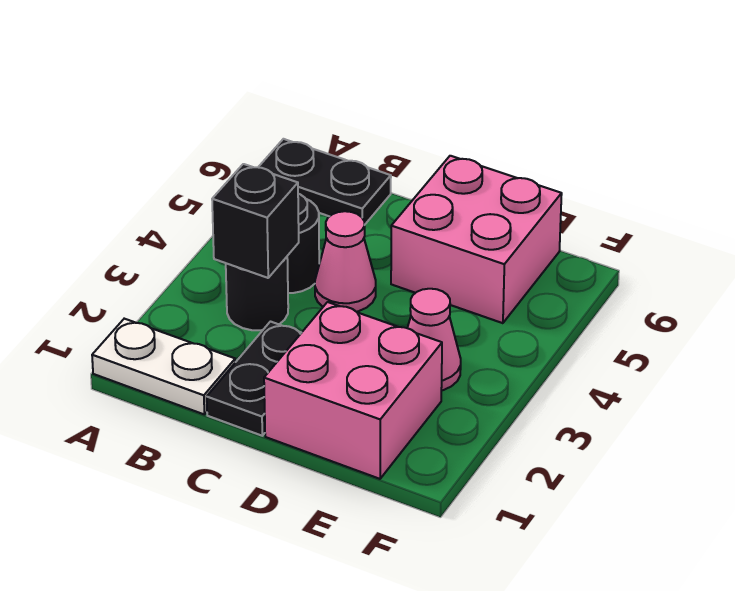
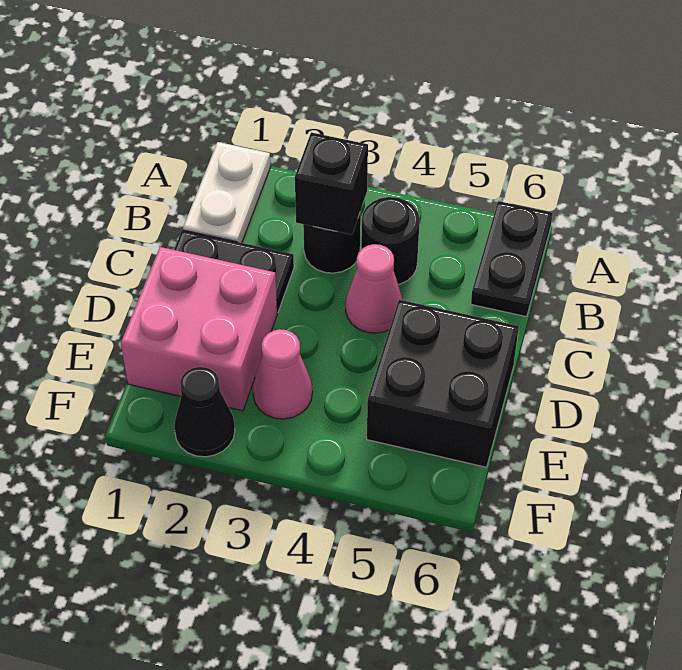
pink brick D5:E6 level 1 -> black brick D5:E6 level 1
none -> black cone F2 level 1

